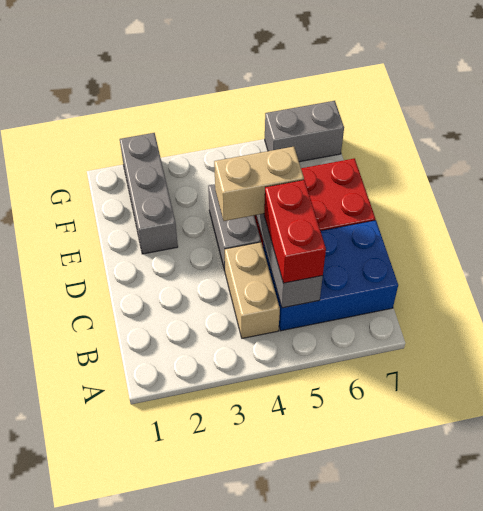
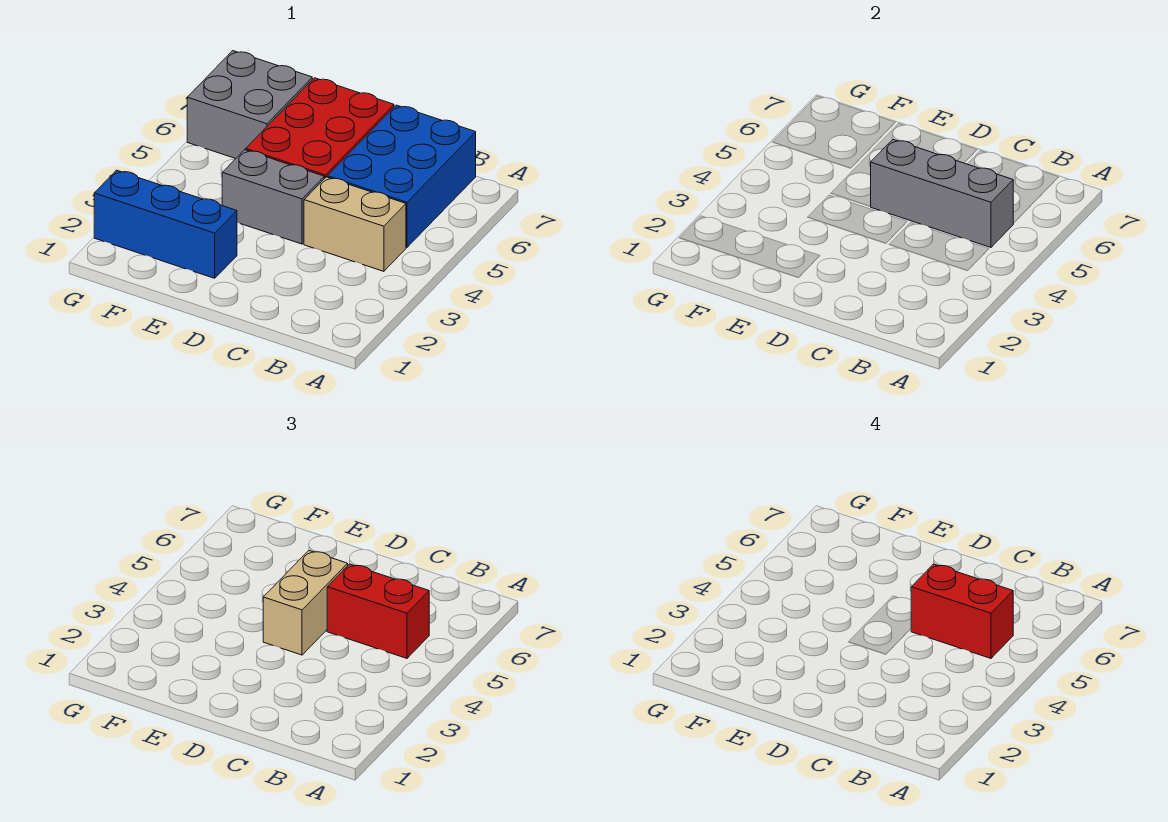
none -> red brick B5:C5 level 4
grey brick E2:G2 level 1 -> blue brick E2:G2 level 1
grey brick G6:G7 level 1 -> grey brick F6:G7 level 1

